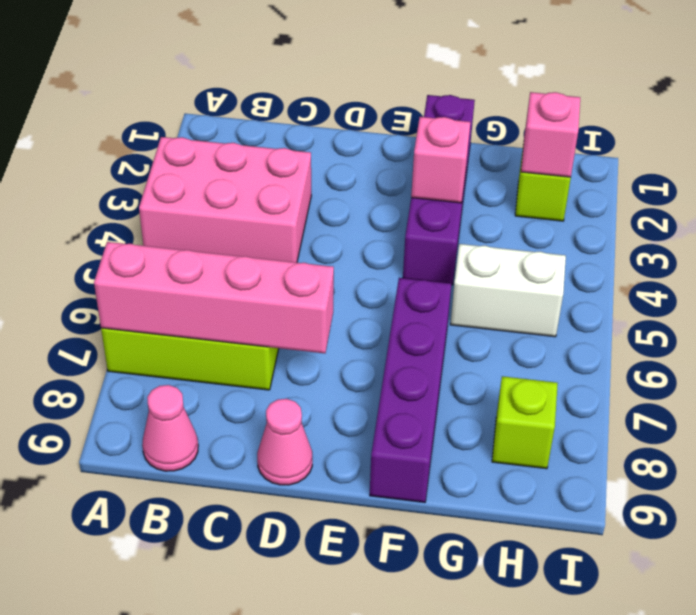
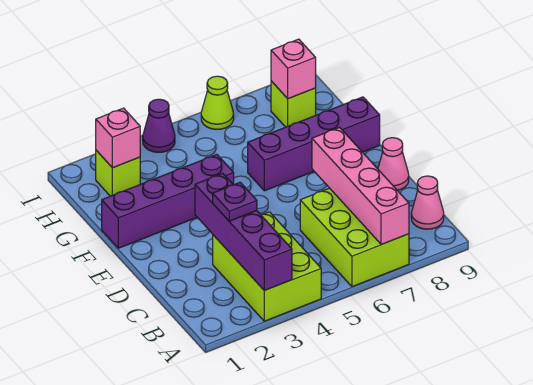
pink brick A3:C4 level 1 -> lime brick A3:C4 level 1
none -> purple brick A3:D3 level 2
none -> purple plate C3 level 3
pink brick F3 level 2 -> pink brick H8 level 2
white brick G5:H5 level 1 -> none
none -> purple cone I4 level 1
none -> lime cone I6 level 1

